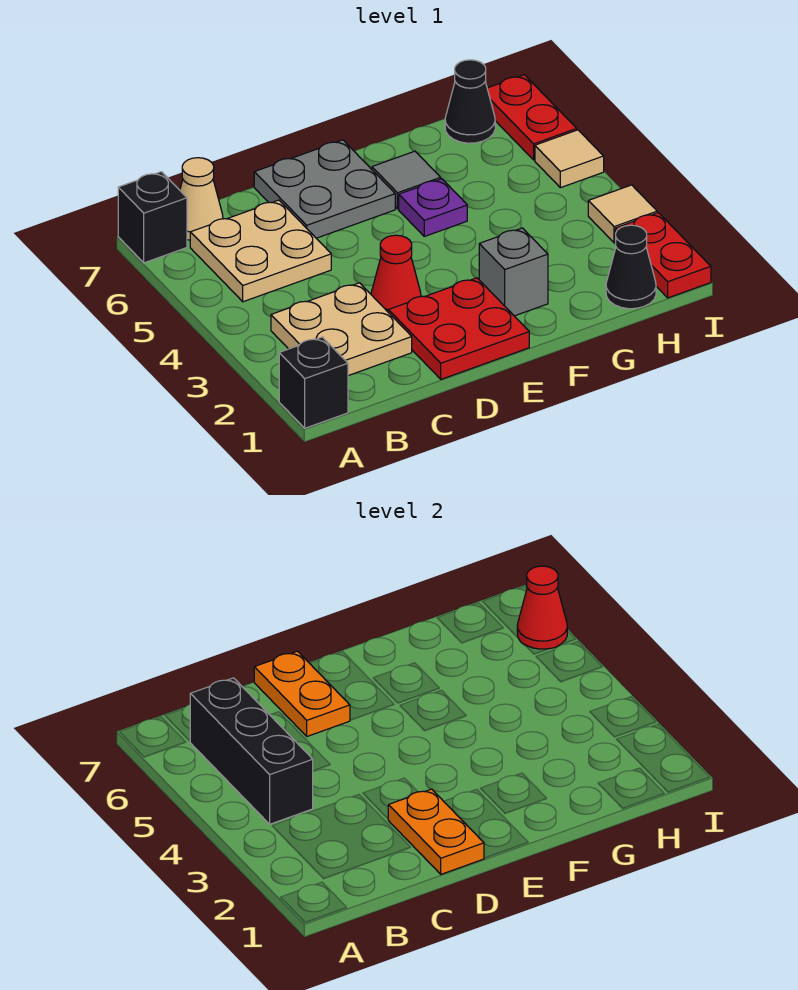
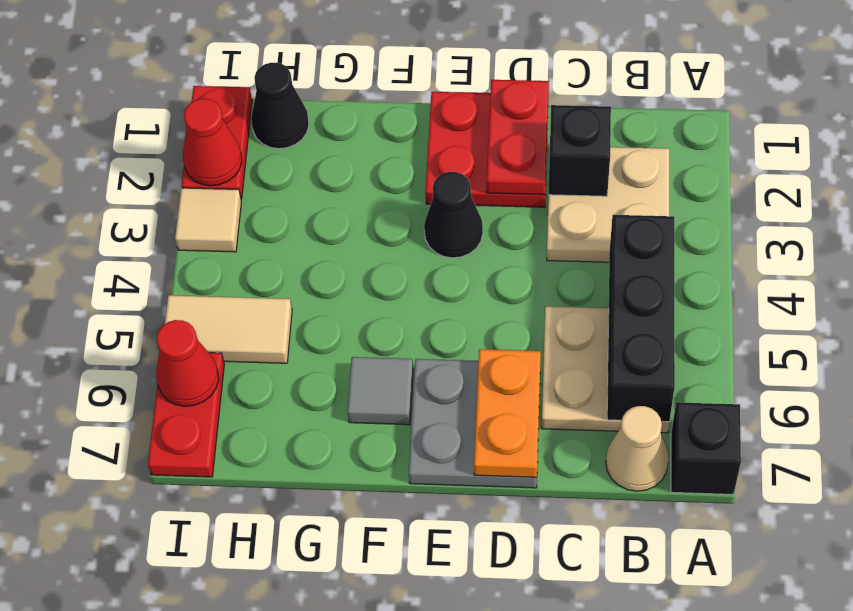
black brick A1 level 1 -> black brick C2 level 2
orange plate D1:D2 level 2 -> red plate D1:D2 level 2
red cone D3 level 1 -> red cone I2 level 2
grey brick F2 level 1 -> none
purple plate F5 level 1 -> none
black cone H7 level 1 -> black cone E3 level 1
tan tile I5 level 1 -> tan tile H5:I5 level 1

